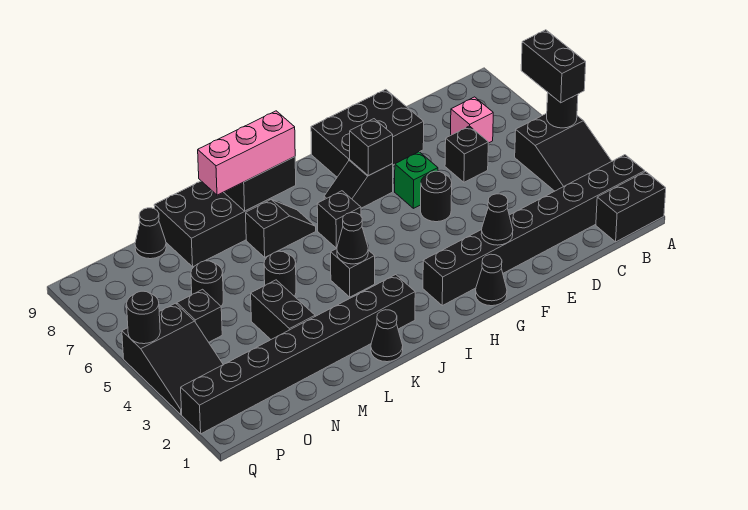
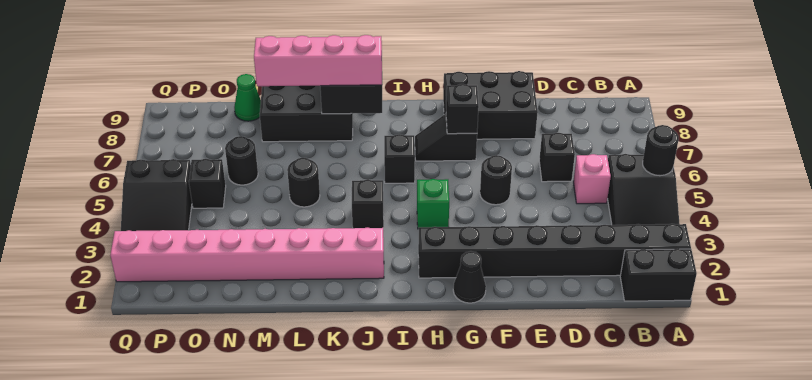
black brick A5:A6 level 3 -> none
pink brick C7 level 1 -> pink brick C5 level 1
black cone F2 level 2 -> none
green brick F6 level 1 -> green brick H4 level 1
black brick J2:Q2 level 1 -> pink brick J2:Q2 level 1
black cone J4 level 2 -> none
black slope J7:K7 level 1 top K -> none
pink brick J8:L8 level 3 -> pink brick J8:M8 level 3
black cone K1 level 1 -> none
black brick M3:M4 level 1 -> none
black cone N9 level 1 -> green cone N9 level 1
black round brick Q5 level 2 -> none

